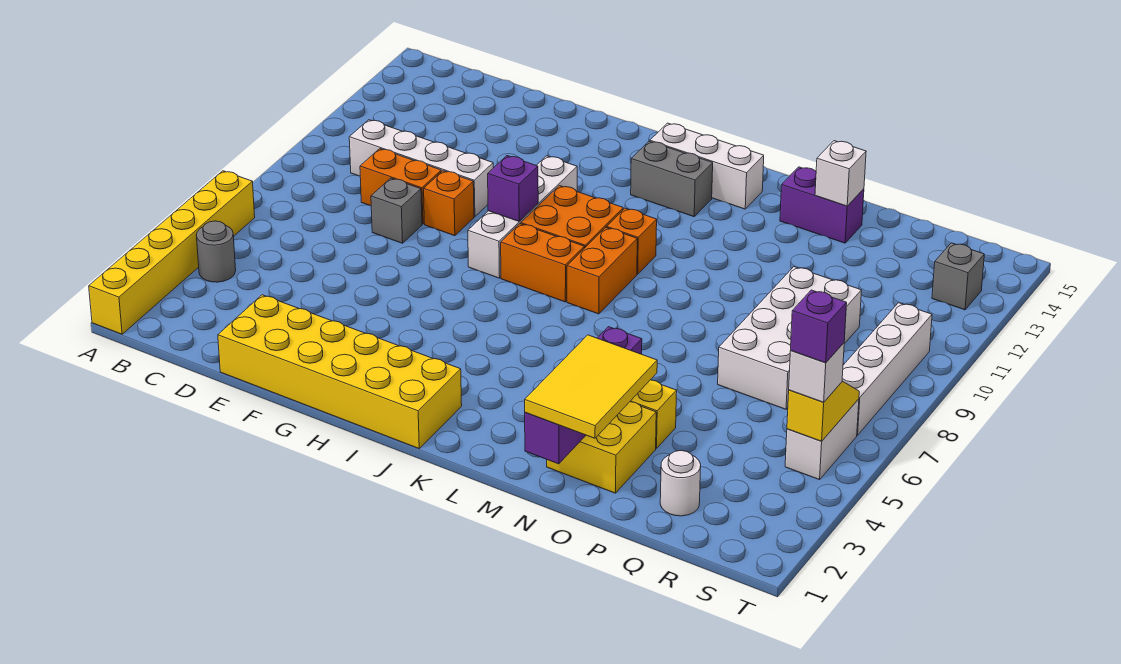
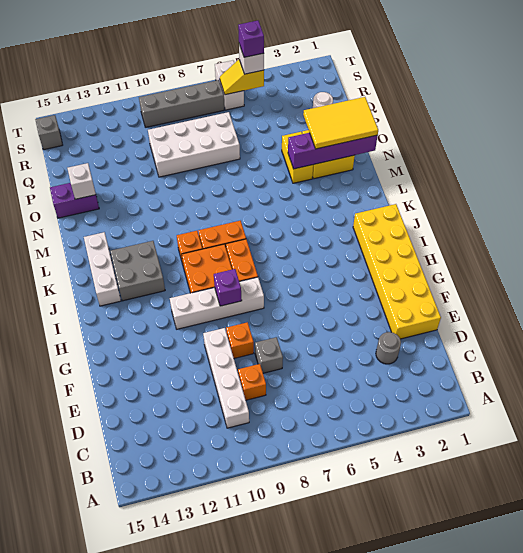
yellow brick A1:A6 level 1 -> none
grey round brick B4 level 1 -> grey round brick D3 level 1
orange brick D9:E9 level 1 -> orange brick D9 level 1
grey brick J13:K13 level 1 -> grey brick J12:K13 level 1
purple brick N14:O14 level 1 -> purple brick O14:O15 level 1
white brick S5:S6 level 1 -> white brick S6:T6 level 1
white brick S7:S10 level 1 -> grey brick S7:S10 level 1
grey brick S13 level 1 -> grey brick S15 level 1

